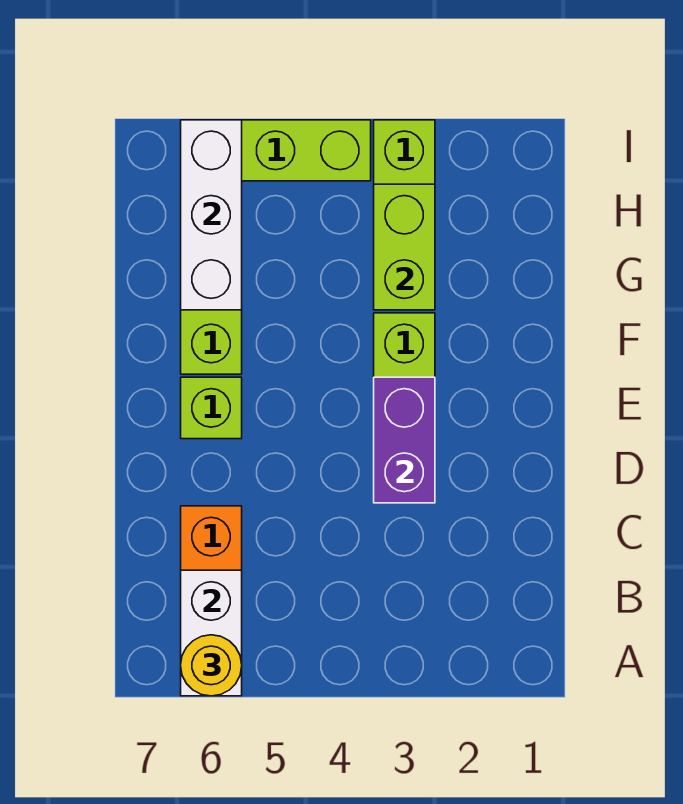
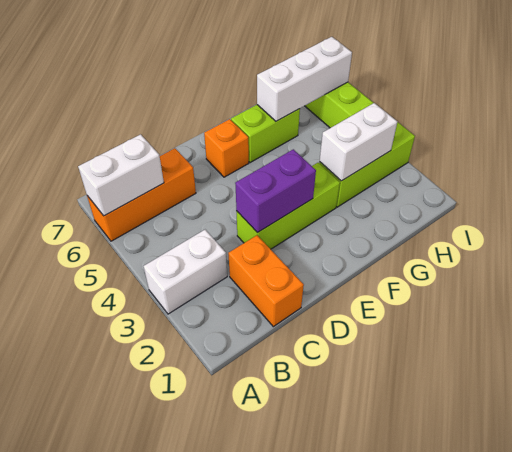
none -> white brick A3:B3 level 1
yellow round brick A6 level 3 -> none
none -> orange brick C1:C2 level 1
lime brick E6 level 1 -> orange brick E6 level 1
lime brick G3:H3 level 2 -> white brick G3:H3 level 2

